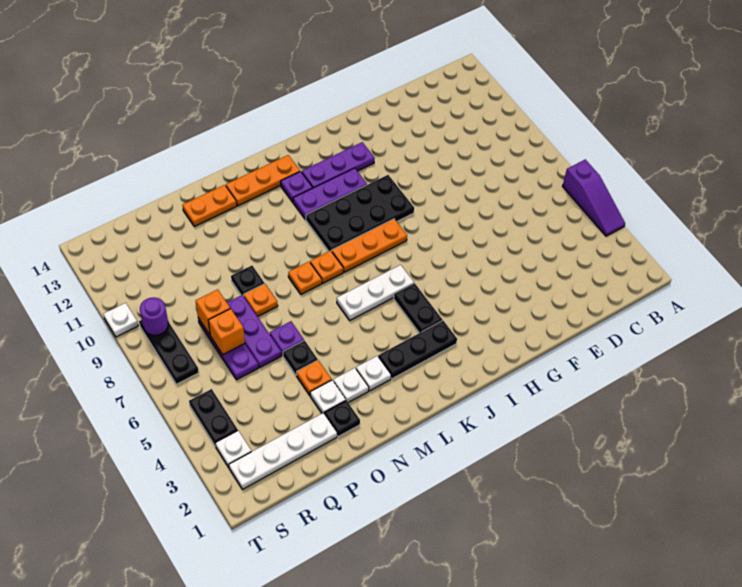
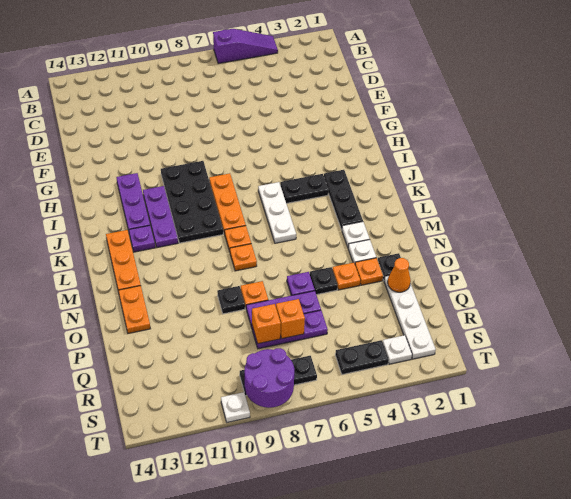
white plate O3 level 1 -> orange plate O3 level 1
none -> orange cone P2 level 2
purple round brick S9 level 2 -> purple round brick S8:T9 level 2

